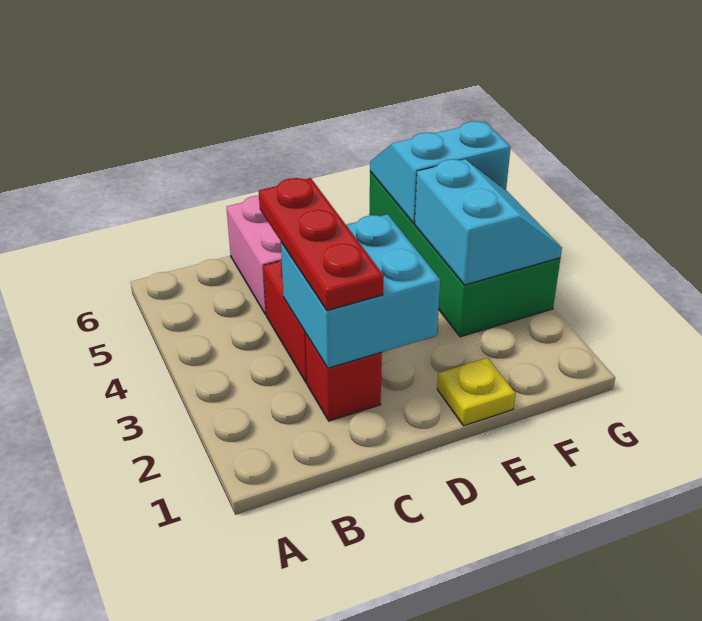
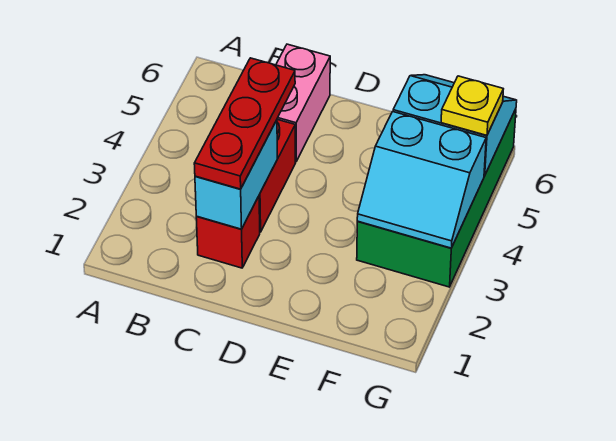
cyan brick C2:D3 level 2 -> cyan brick C2:C3 level 2
yellow plate E1 level 1 -> yellow plate G5 level 3
cyan slope F3:G4 level 2 top F -> cyan slope F3:G4 level 2 top 4

